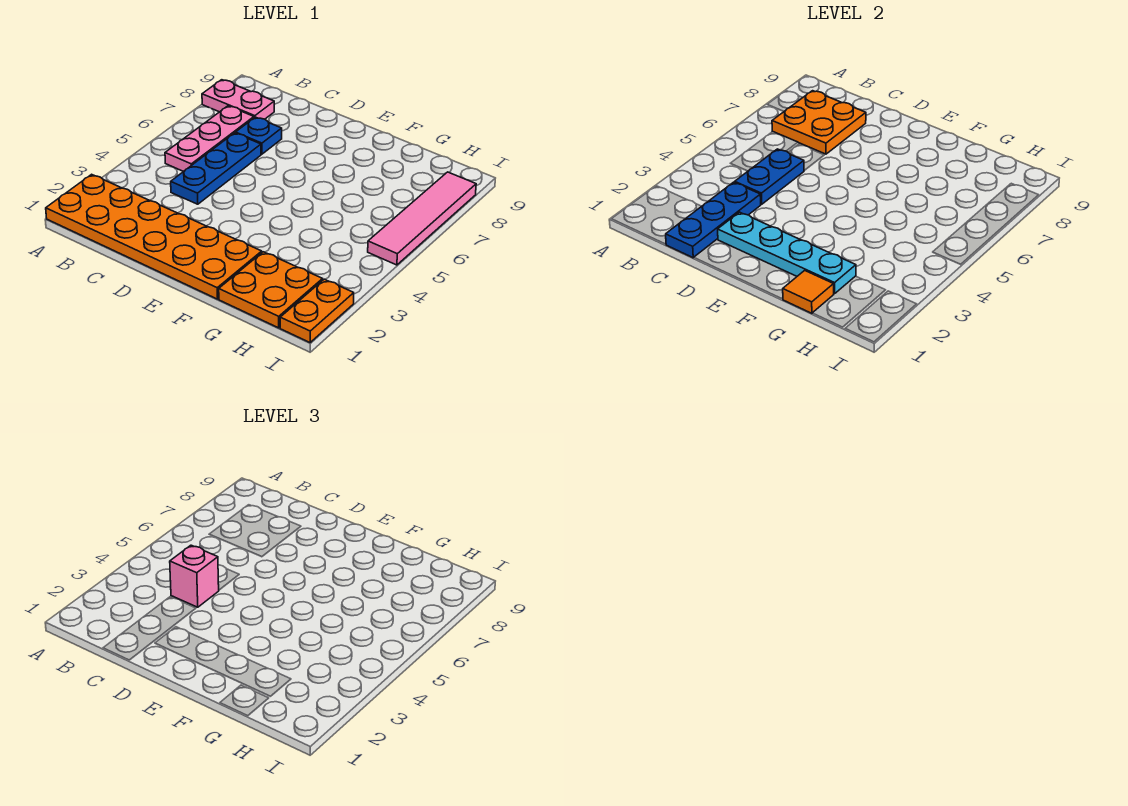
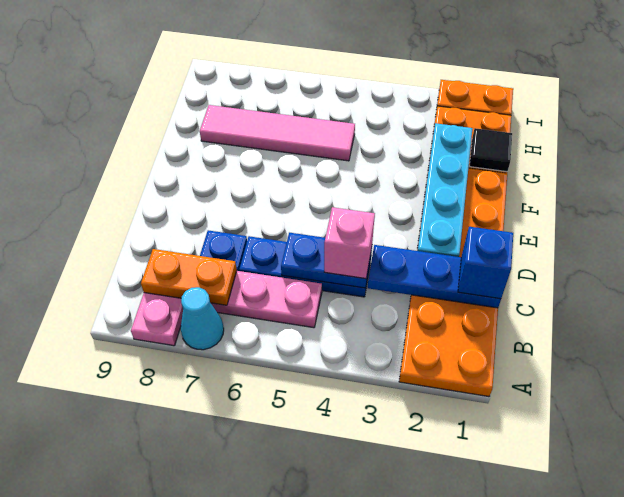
none -> cyan cone A7 level 1
orange plate B7:C8 level 2 -> orange plate B7:B8 level 2
none -> blue brick C1 level 3
orange tile G1 level 2 -> black tile G1 level 2
pink tile I5:I8 level 1 -> pink tile G5:G8 level 1

